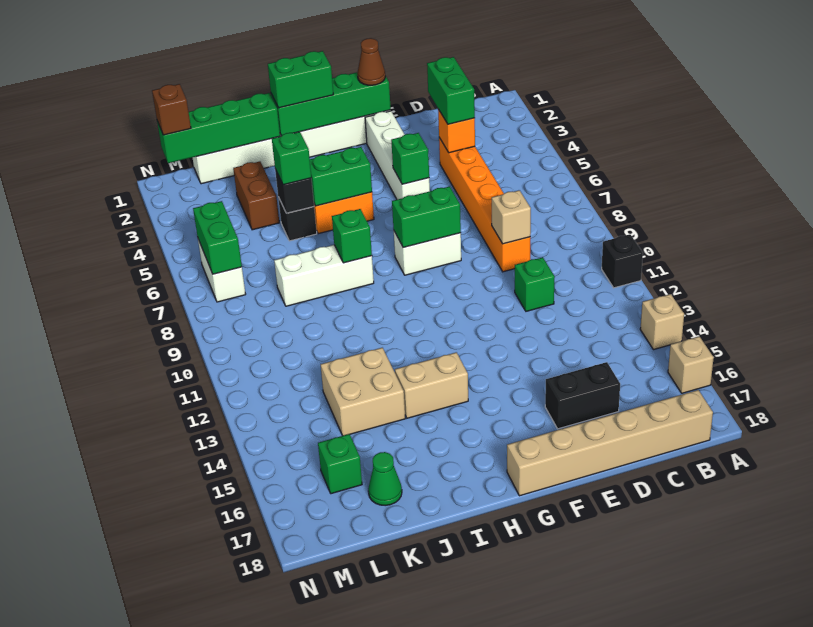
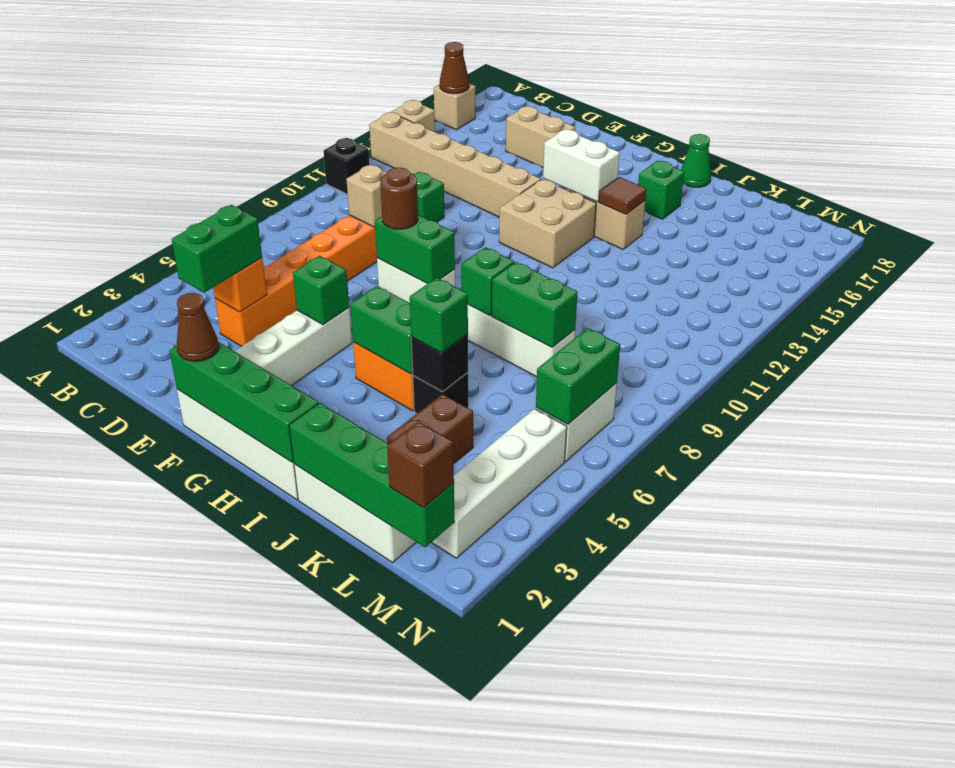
none -> brown cone A16 level 2
tan brick B18:G18 level 1 -> tan brick A13:F13 level 1
black brick D16:E16 level 1 -> tan brick D16:E16 level 1
none -> brown round brick F8 level 3
none -> white brick G14:H14 level 2
green brick H1:I1 level 3 -> green brick J8:K8 level 2
none -> brown tile I14 level 2
tan brick J13:K14 level 1 -> tan brick G12:H13 level 1
green cone K17 level 1 -> green cone I18 level 1
green brick L16 level 1 -> green brick I16 level 1
none -> white brick M2:M5 level 1

